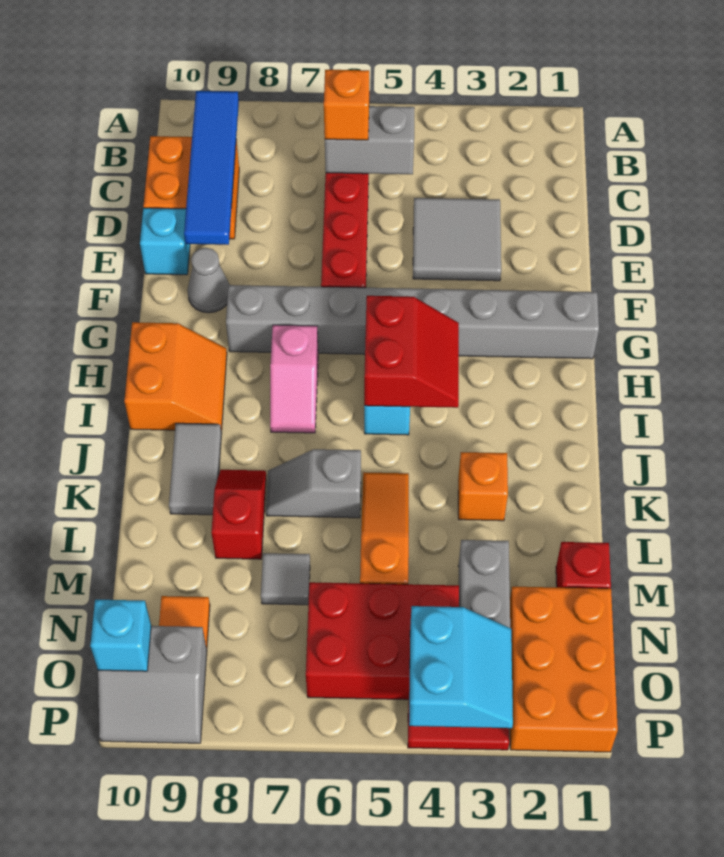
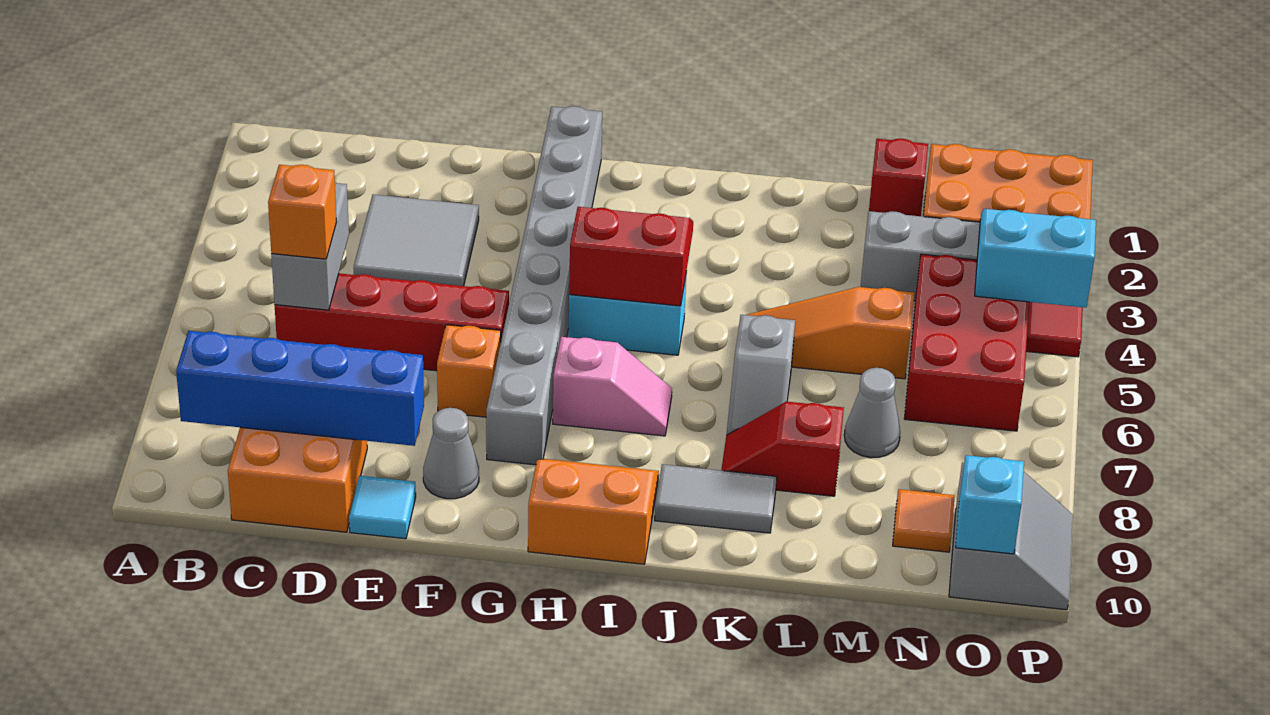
blue tile B9:E9 level 2 -> blue brick B9:E9 level 2
cyan brick E10 level 1 -> cyan tile E10 level 1
orange brick K3 level 1 -> orange brick F7 level 1
grey tile M7 level 1 -> grey cone M7 level 1

